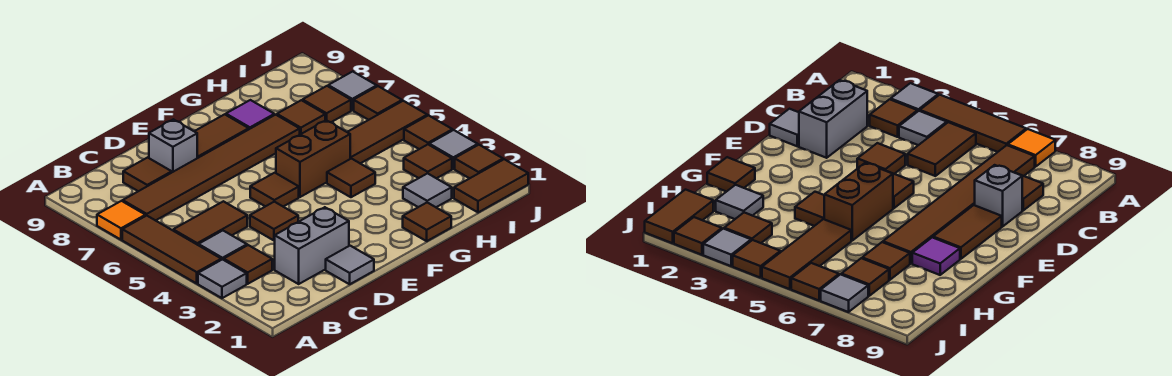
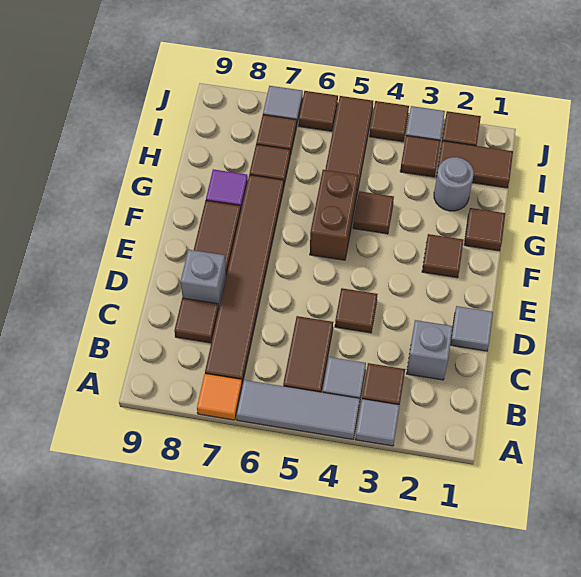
brown tile A4:A6 level 1 -> grey tile A4:A6 level 1
grey brick C2:D2 level 1 -> grey brick C2 level 1
brown tile E5 level 1 -> brown tile F2 level 1
grey tile H2 level 1 -> grey round brick H2 level 1
brown tile I1:J1 level 1 -> brown tile I1:I2 level 1

